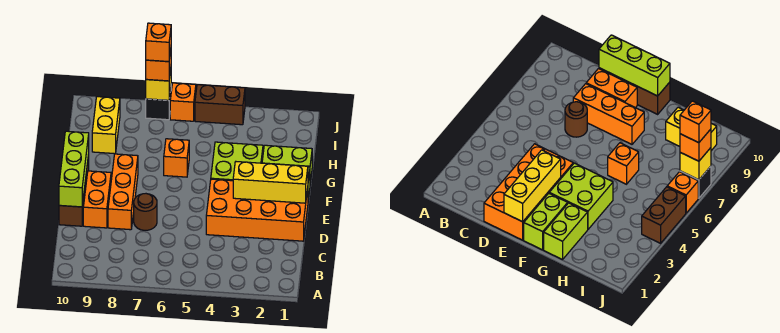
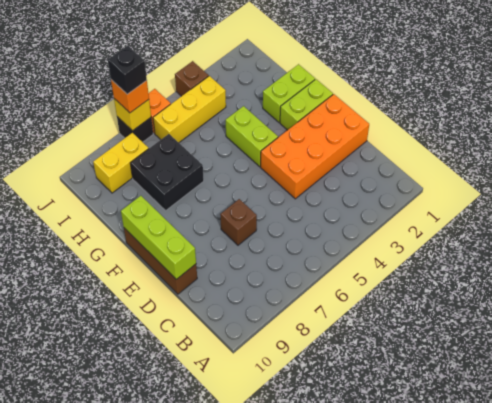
brown round brick D7 level 1 -> brown brick D7 level 1
orange brick D8:F8 level 1 -> none
orange brick D9:E9 level 1 -> none
yellow brick E1:E3 level 2 -> yellow brick I4:I6 level 1
lime brick F3:G4 level 1 -> lime brick F4:G4 level 1
orange brick G6 level 1 -> none
none -> black brick G7:H8 level 1
yellow brick H9:I9 level 1 -> yellow brick I8:I9 level 1
brown brick J4:J5 level 1 -> brown brick J4 level 1
orange brick J7 level 4 -> black brick J7 level 4

